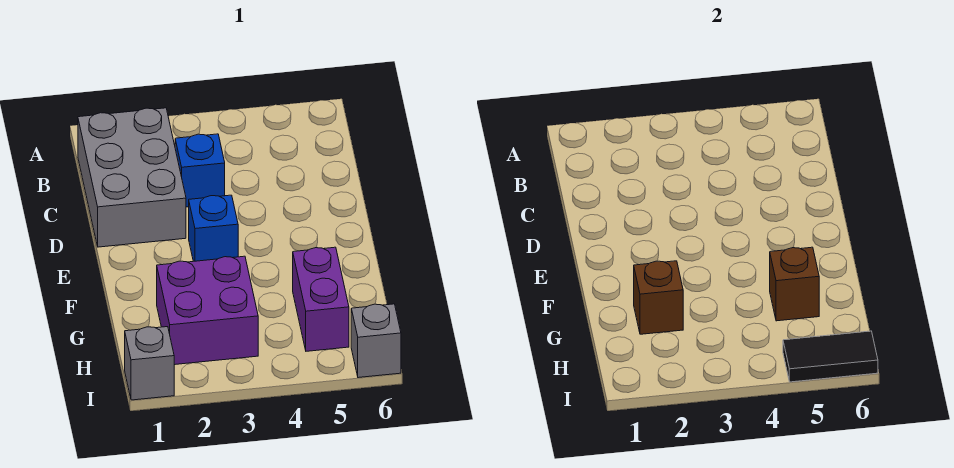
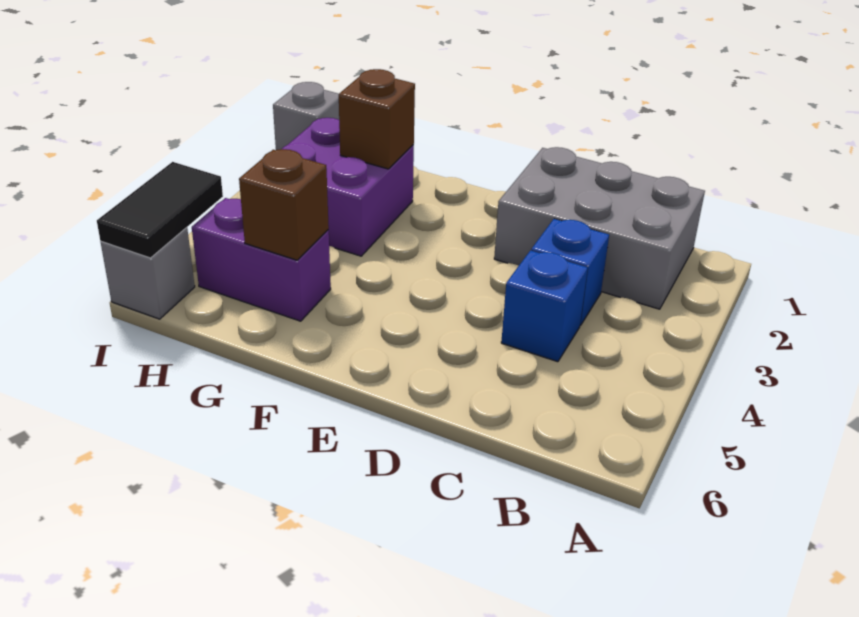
blue brick E3 level 1 -> blue brick C4 level 1

